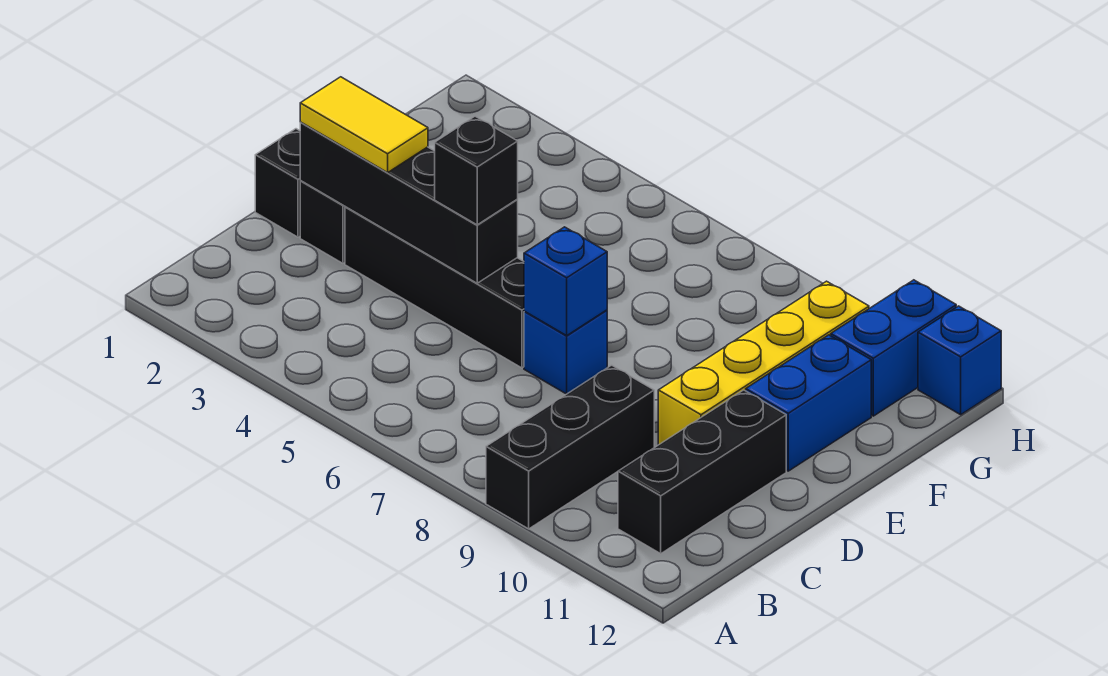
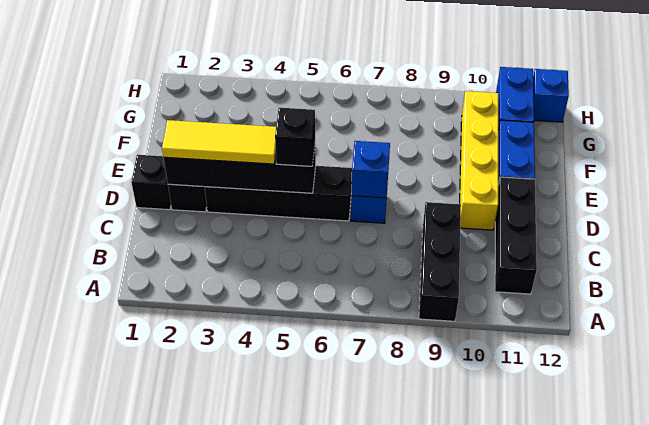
yellow tile D2:D3 level 3 -> yellow tile D2:D4 level 3

